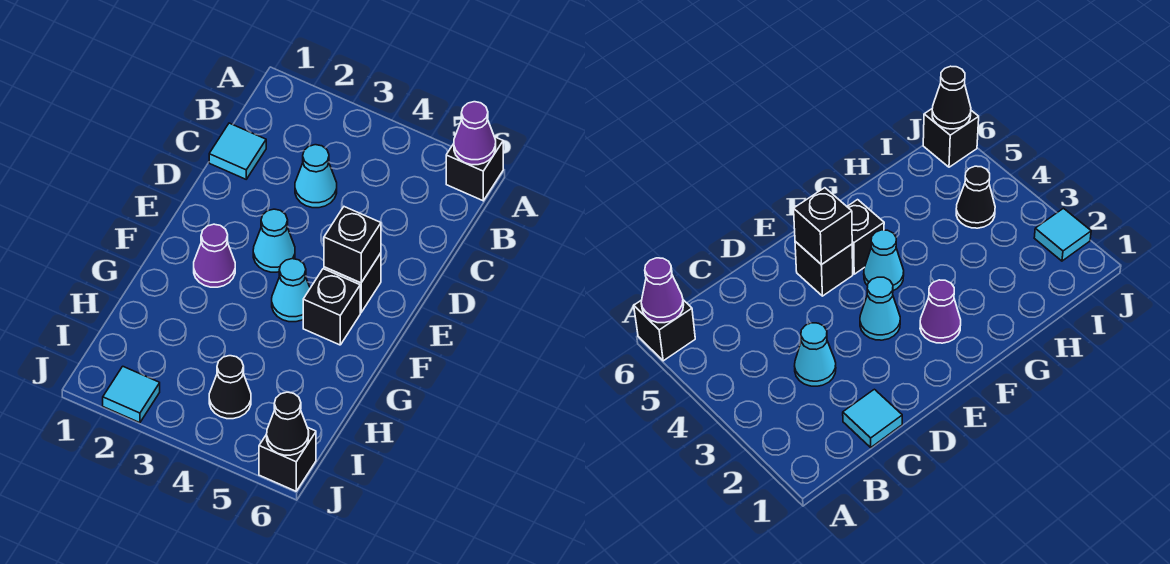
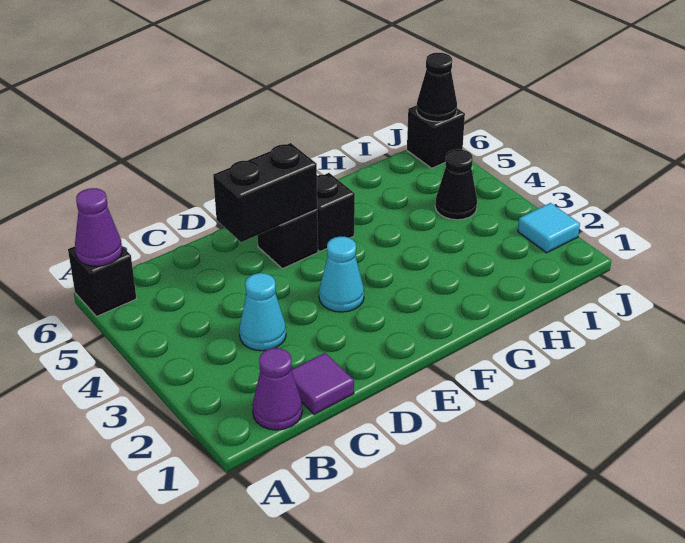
cyan tile C1 level 1 -> purple tile C1 level 1
black brick E5 level 2 -> black brick D5:E5 level 2
purple cone F2 level 1 -> purple cone B1 level 1
cyan cone F4 level 1 -> none

